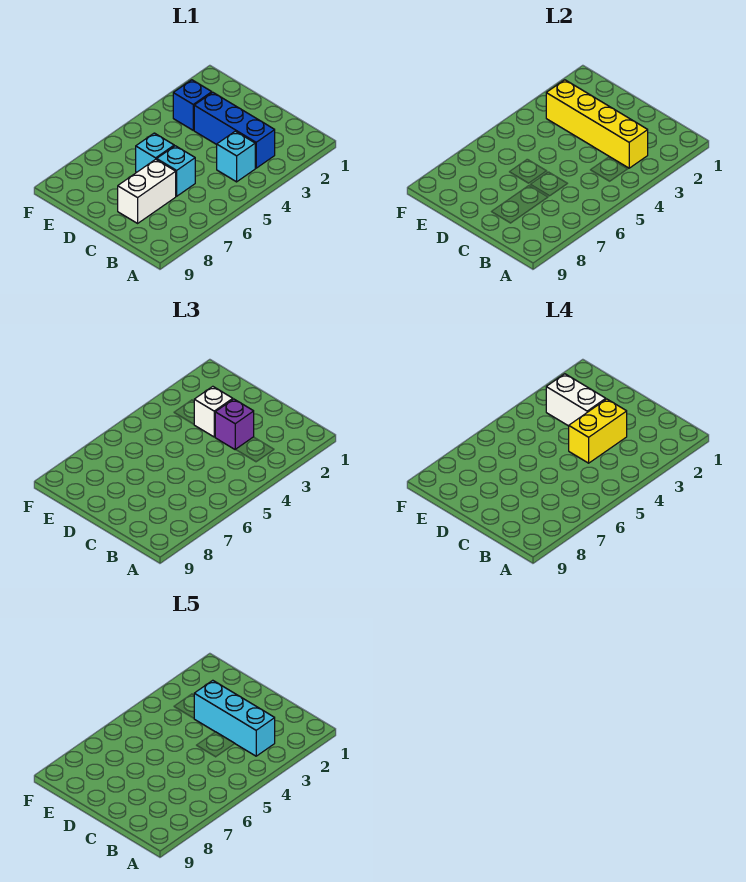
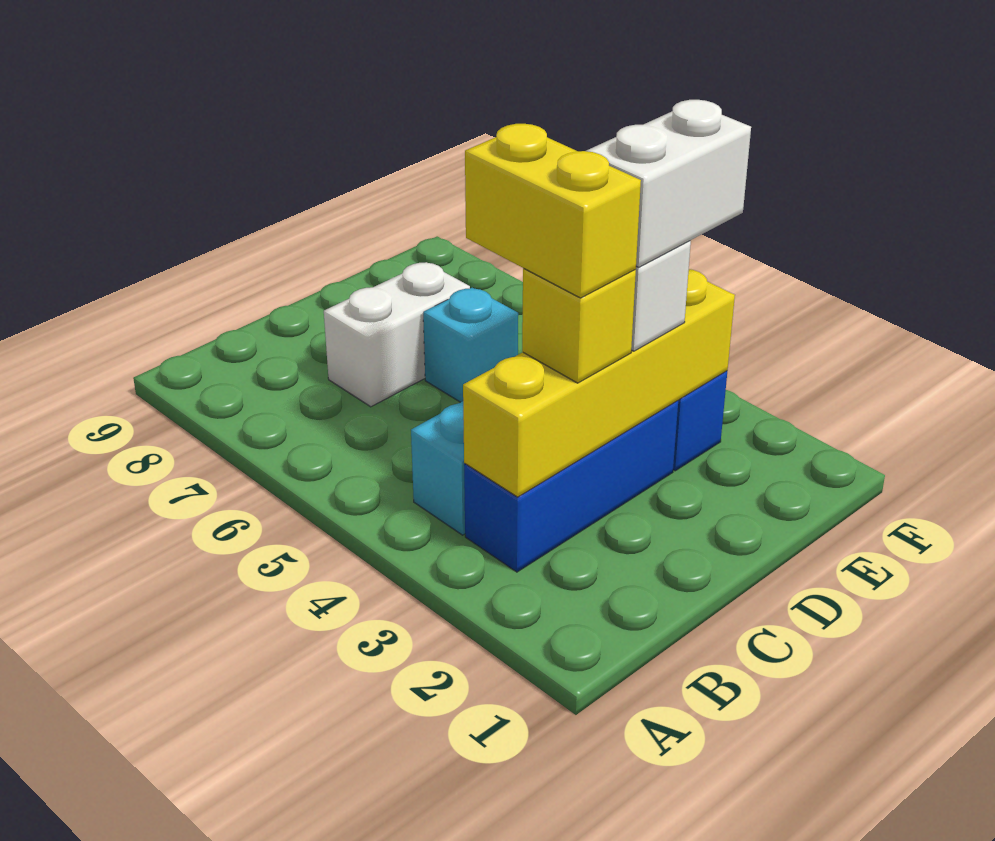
cyan brick B3:D3 level 5 -> none
purple brick C3 level 3 -> yellow brick C3 level 3
cyan brick C6 level 1 -> none
white brick C7:C8 level 1 -> white brick C7:D7 level 1

